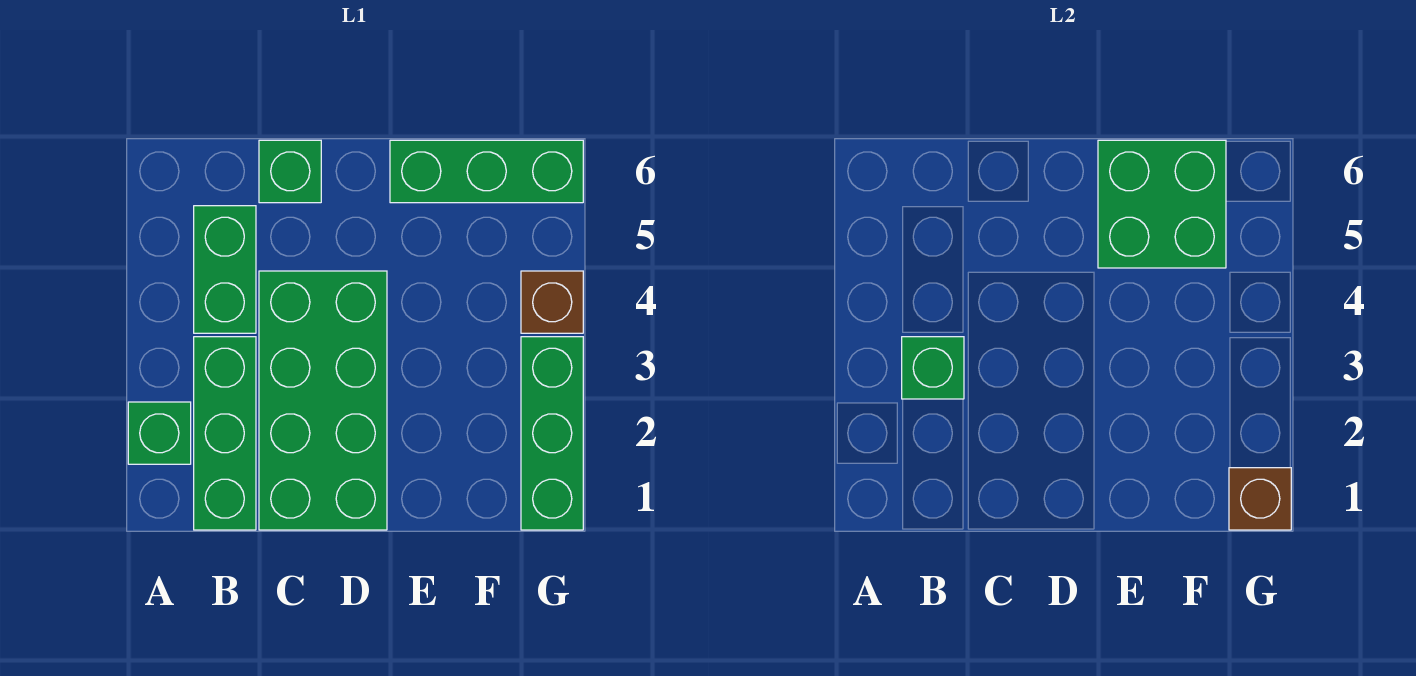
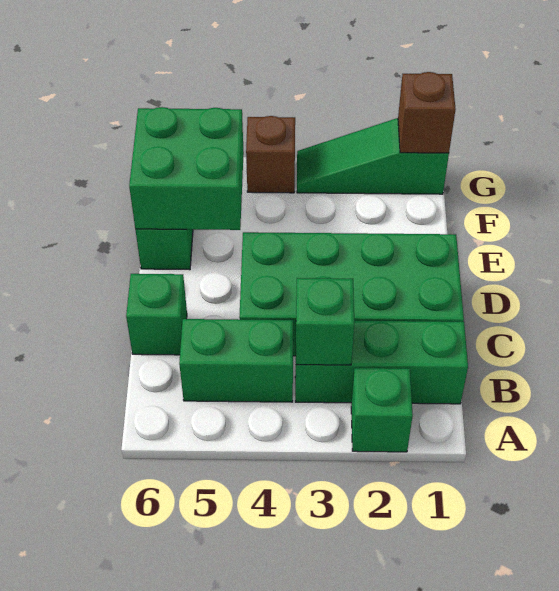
green brick G1:G3 level 1 -> green slope G1:G3 level 1 top 1

